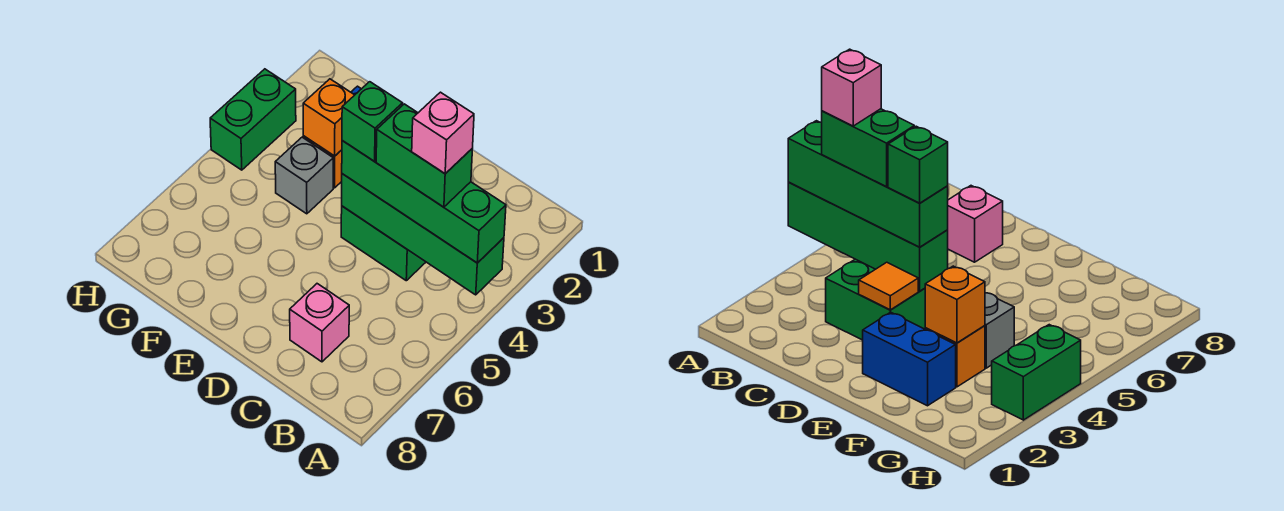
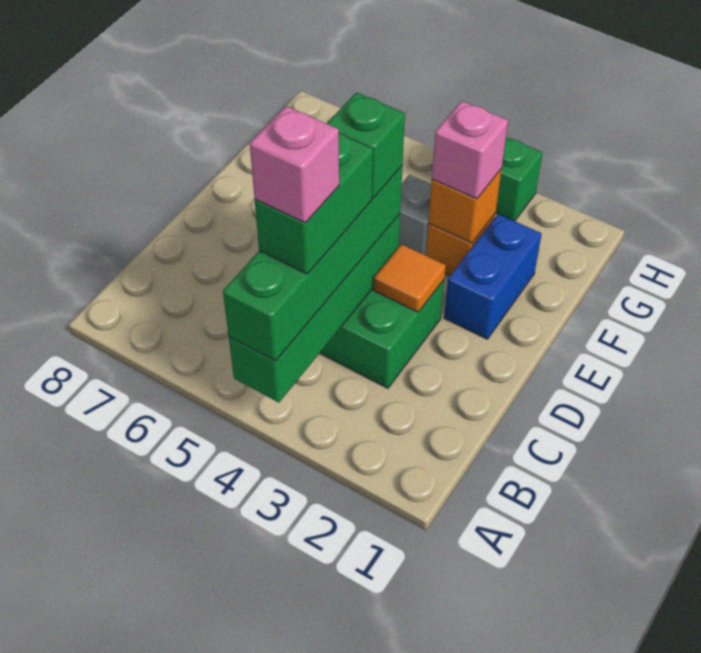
pink brick C7 level 1 -> pink brick F3 level 3

